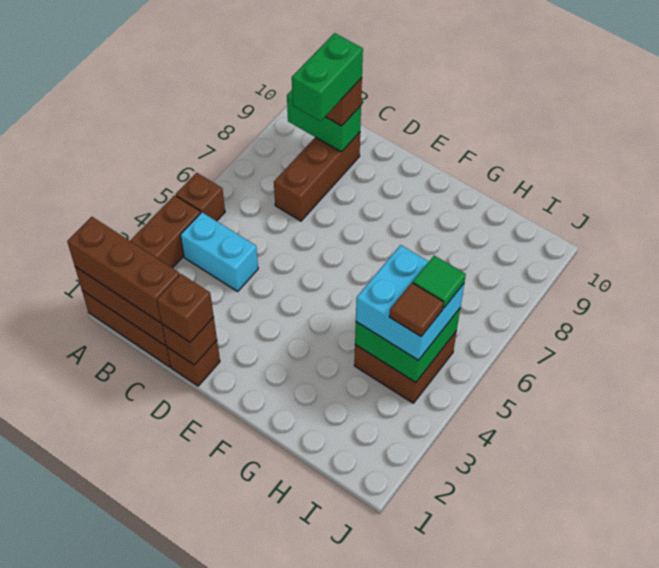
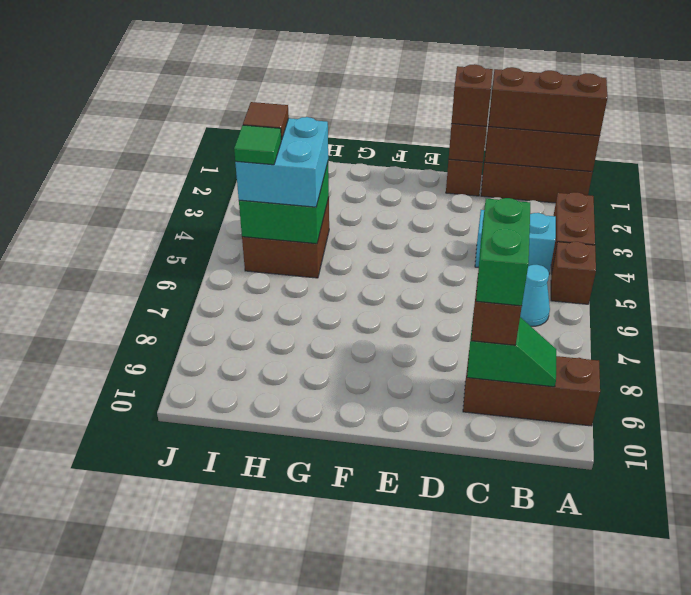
none -> cyan cone B6 level 1
green brick B9:C9 level 2 -> green slope B9:C9 level 2 top C
brown brick C7:C9 level 1 -> brown brick A9:C9 level 1

